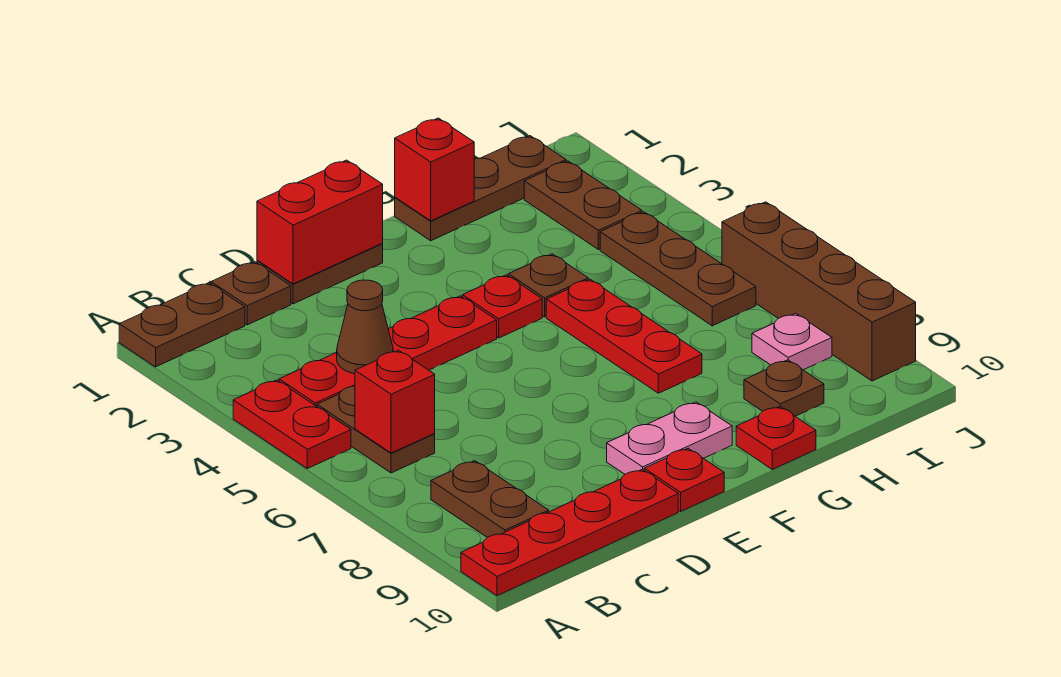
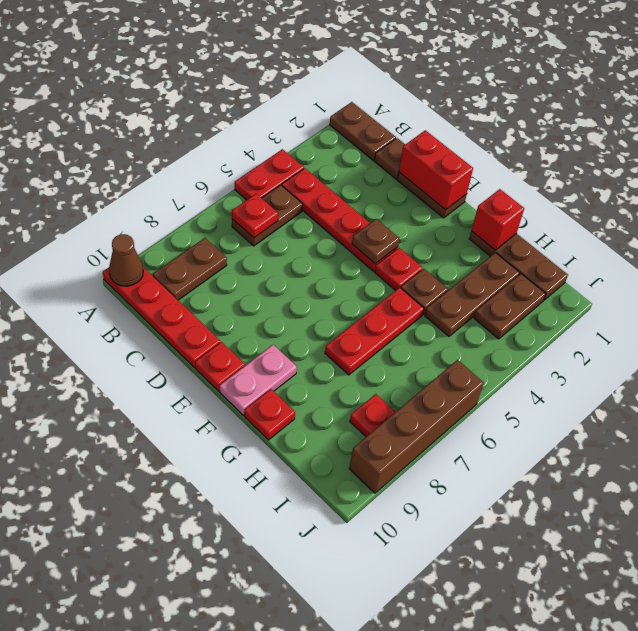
red brick B6 level 2 -> red plate B6 level 2
brown cone C4 level 2 -> brown cone A10 level 2
pink plate E9:F9 level 1 -> pink plate F9:F10 level 1
brown plate H9 level 1 -> brown plate E4 level 2
brown plate I4:I6 level 1 -> brown plate H2:H4 level 1
pink plate I8 level 1 -> red plate I8 level 1

